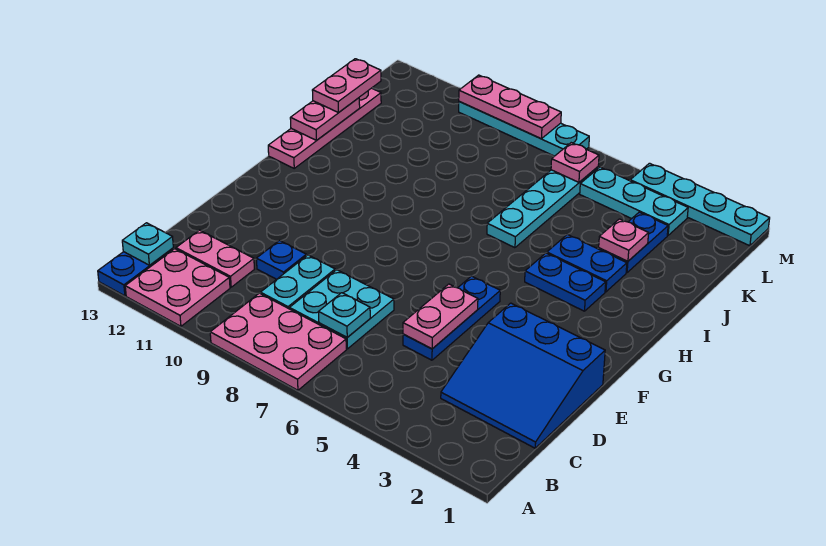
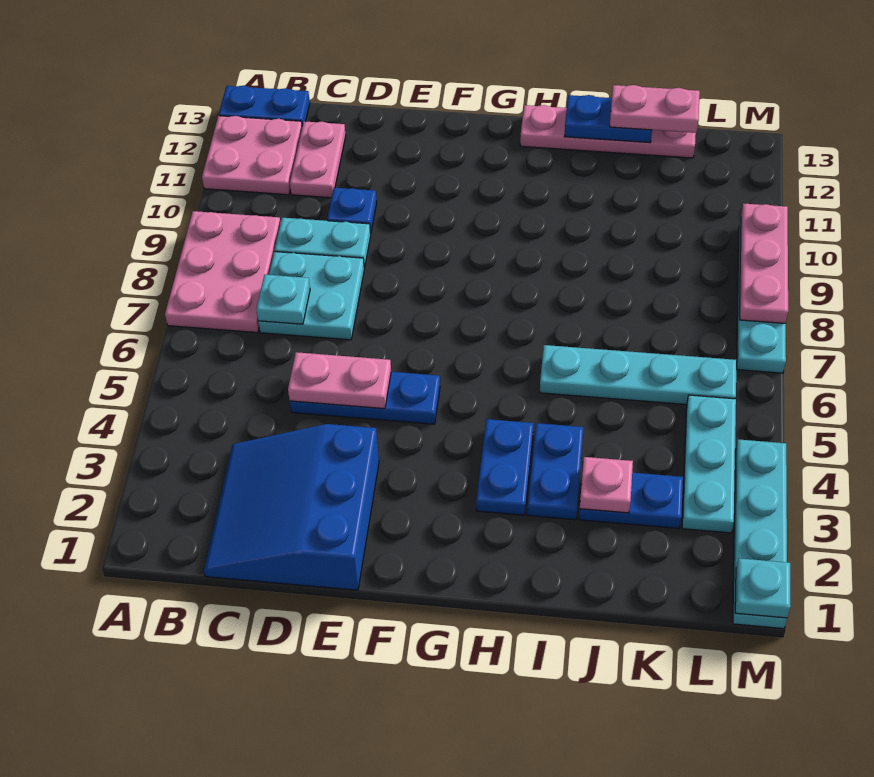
cyan plate B13 level 2 -> cyan plate M1 level 2
pink plate I13:J13 level 2 -> blue plate I13:J13 level 2
pink plate L6 level 2 -> none

